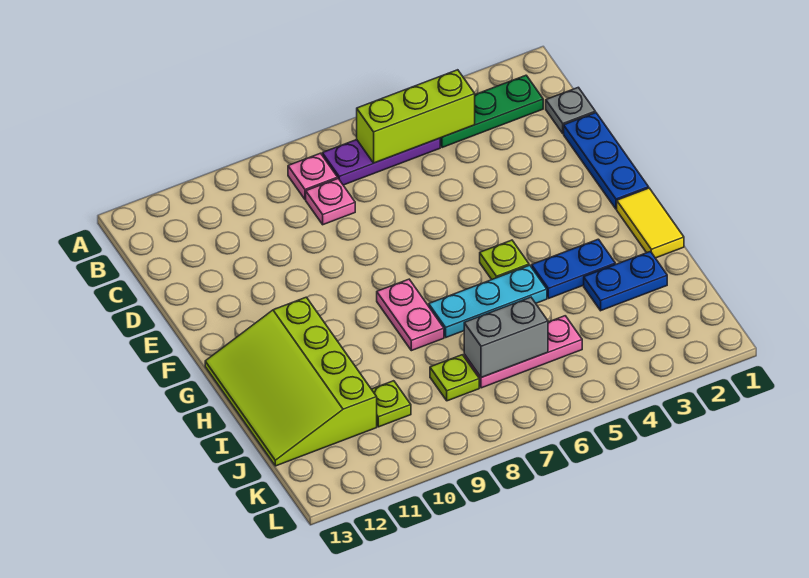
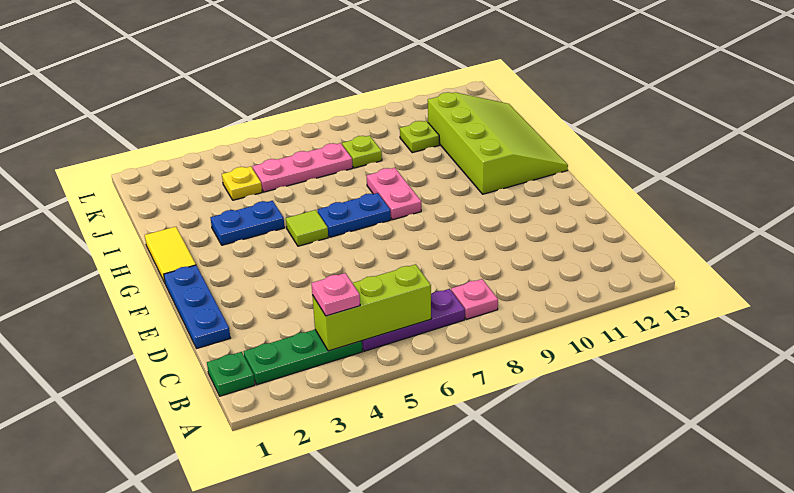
none -> green plate B1 level 1
grey plate C1 level 1 -> none
pink plate C8 level 1 -> pink plate B4 level 3
lime plate G5 level 1 -> lime tile G5 level 1
cyan plate H5:H7 level 1 -> none
blue plate I2:I3 level 1 -> blue plate G6:G7 level 1
none -> yellow plate J4 level 1
grey brick J6:J7 level 2 -> none

